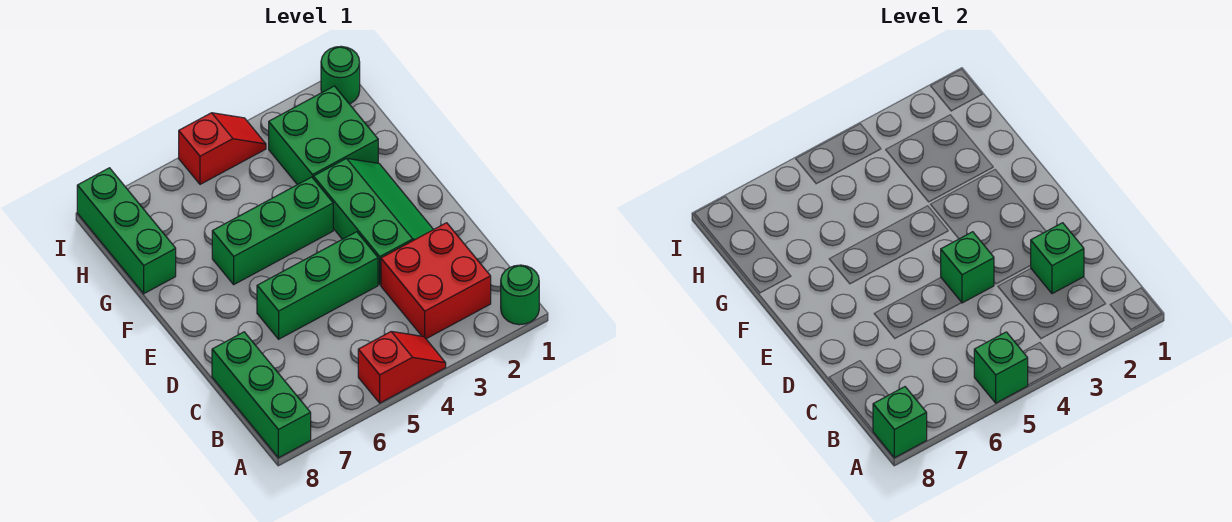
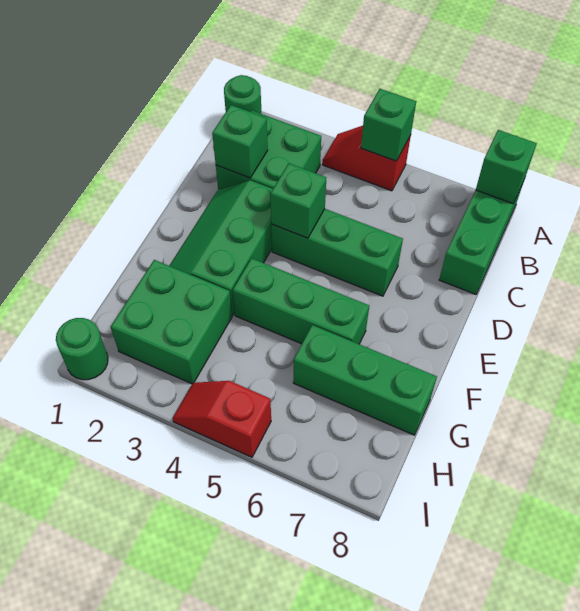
red brick B2:C3 level 1 -> green brick B2:C3 level 1
green brick G8:I8 level 1 -> green brick G6:G8 level 1

